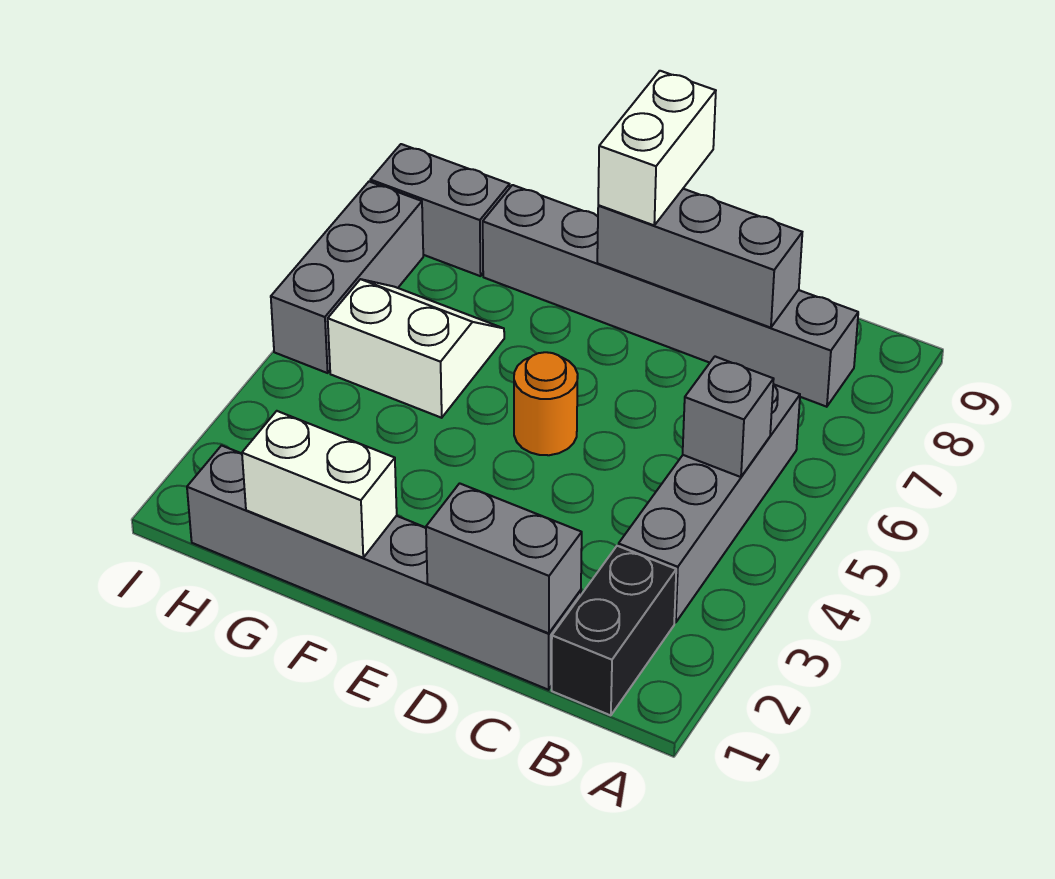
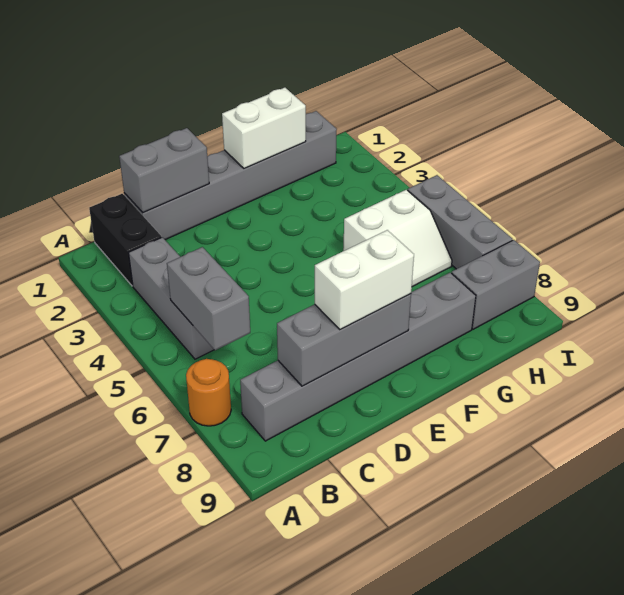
grey brick B3:B6 level 1 -> grey brick B3:B5 level 1
grey brick B5 level 2 -> grey brick B5:B6 level 2
orange round brick E5 level 1 -> orange round brick A7 level 1
white brick E8:E9 level 3 -> white brick D8:E8 level 3

